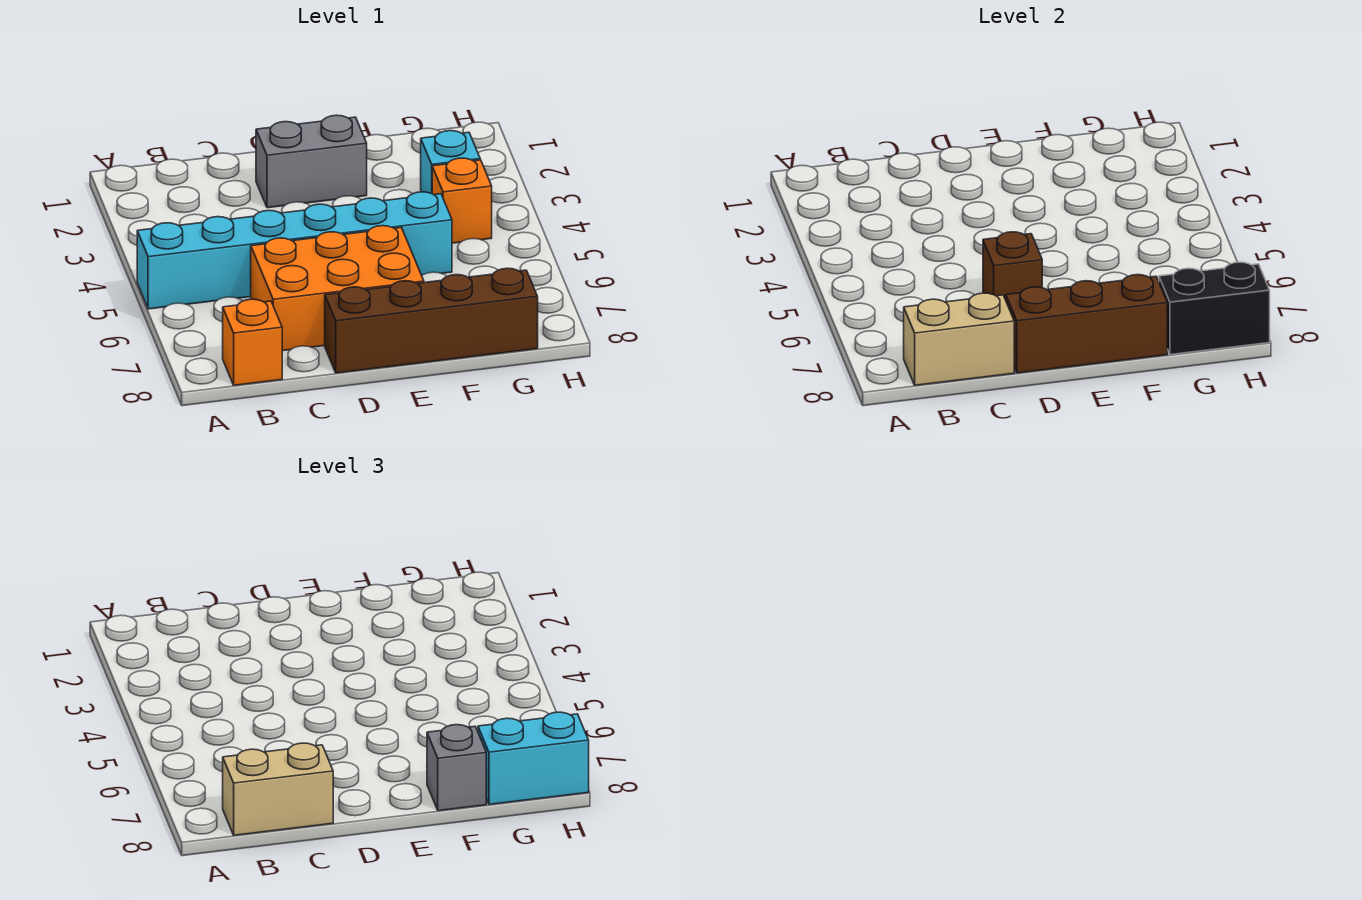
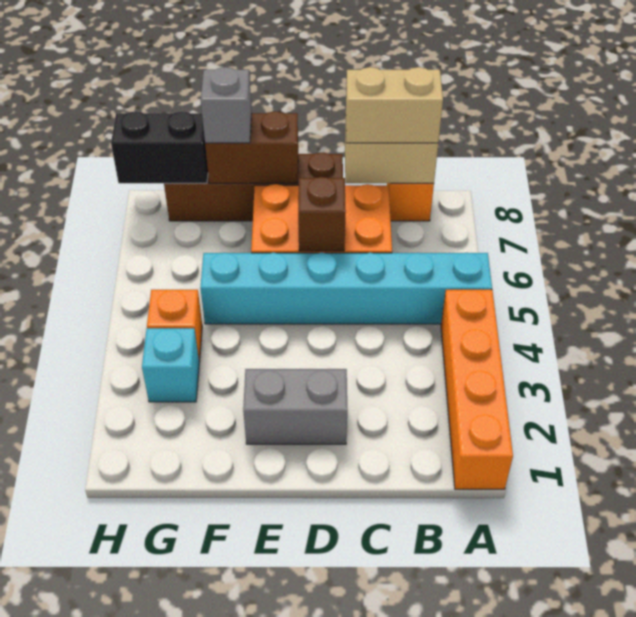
none -> orange brick A1:A4 level 1
brown brick D8:F8 level 2 -> brown brick E8:F8 level 2
cyan brick G8:H8 level 3 -> none

